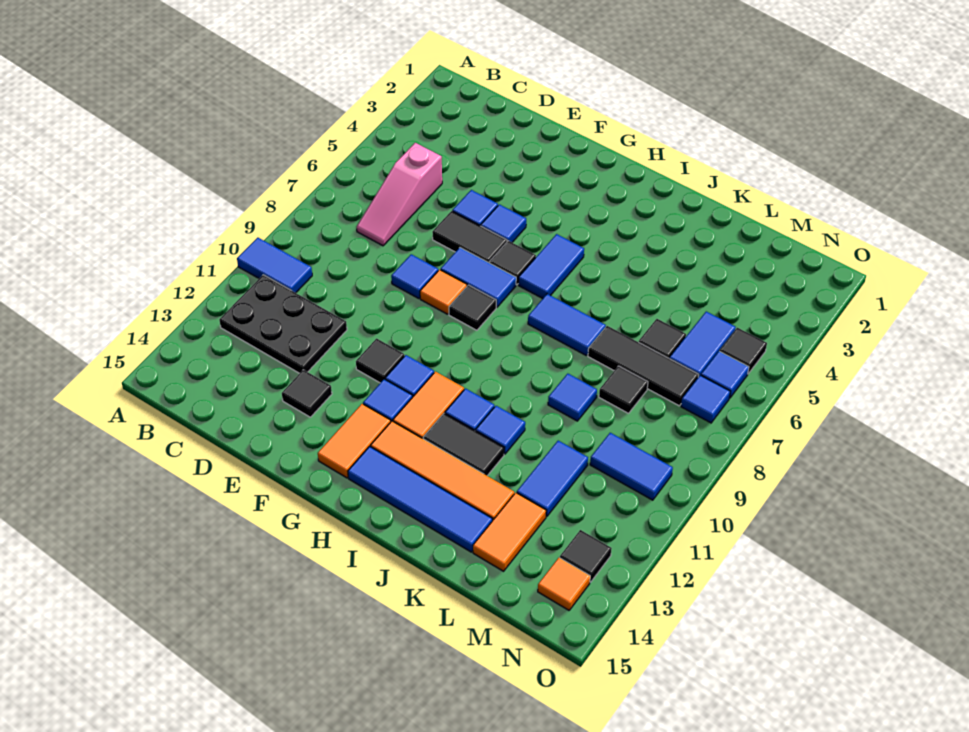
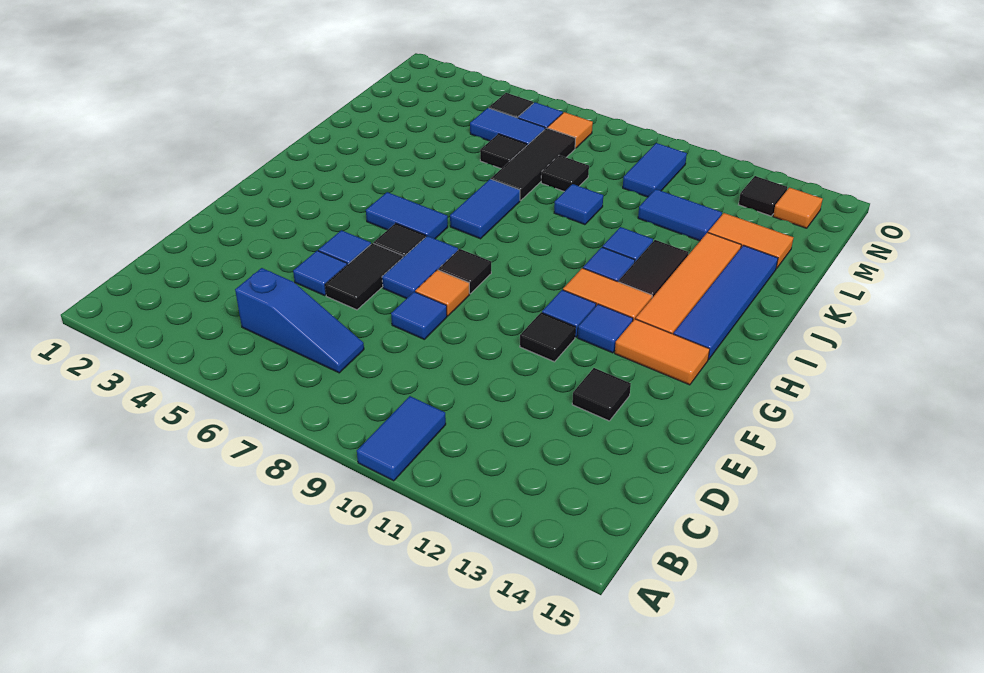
black plate B11:D12 level 1 -> none
pink slope C5:C7 level 1 top 5 -> blue slope C5:C7 level 1 top 5
blue tile N7 level 1 -> orange tile N7 level 1

